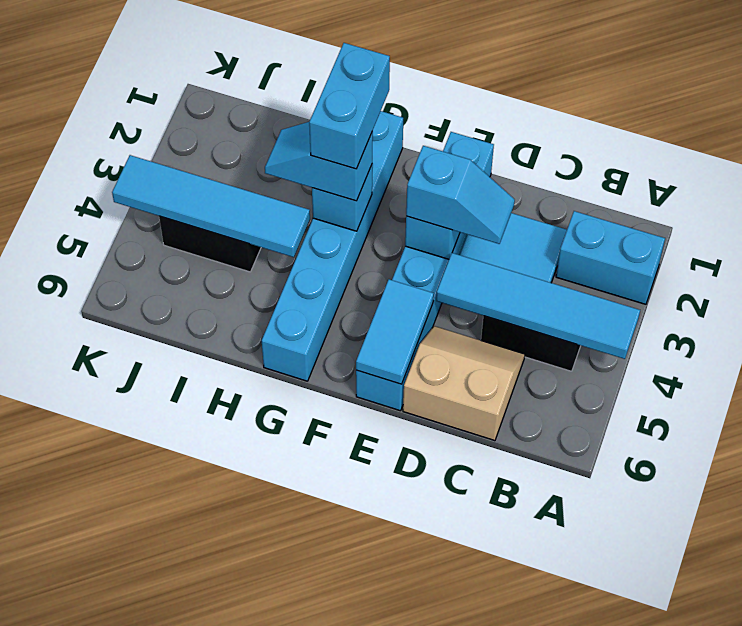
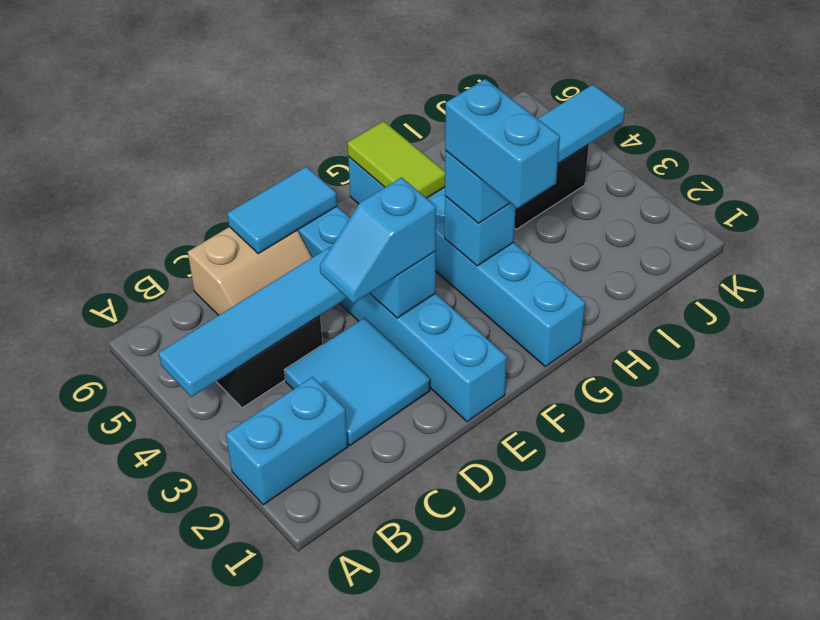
cyan tile E5:E6 level 2 -> cyan tile D6:E6 level 2
none -> lime tile G5:G6 level 2

